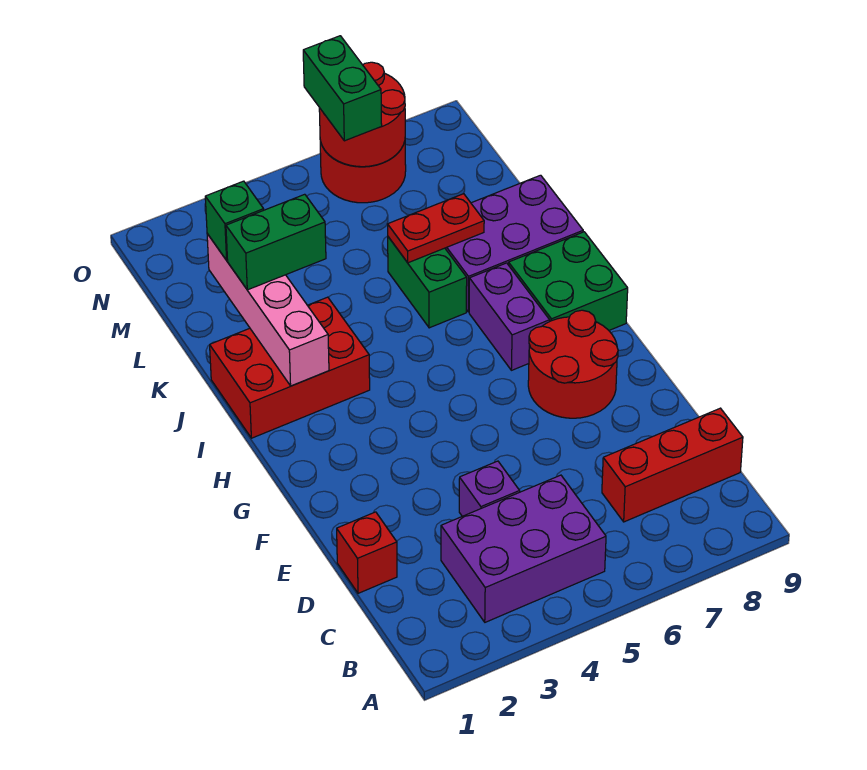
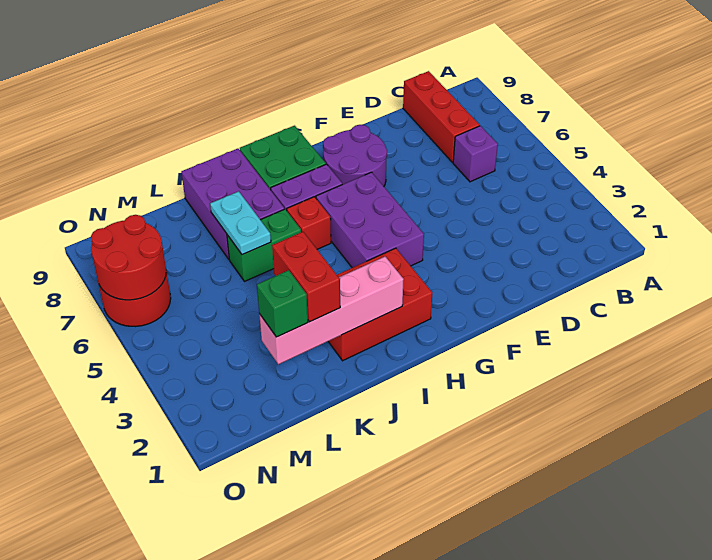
purple brick B3:C5 level 1 -> purple brick G4:H6 level 1
red brick D1 level 1 -> red brick I6 level 1
purple brick D4 level 1 -> purple brick C6 level 1
red round brick F7:G8 level 1 -> purple round brick F7:G8 level 1
red brick I1:J3 level 1 -> red brick H2:J3 level 1
green brick K2:K3 level 3 -> red brick K2:K3 level 3
red plate K6:K7 level 2 -> cyan plate K6:K7 level 2
green brick N6:O6 level 3 -> none

